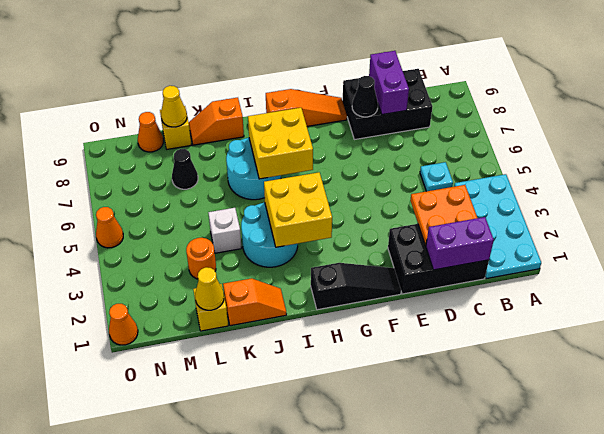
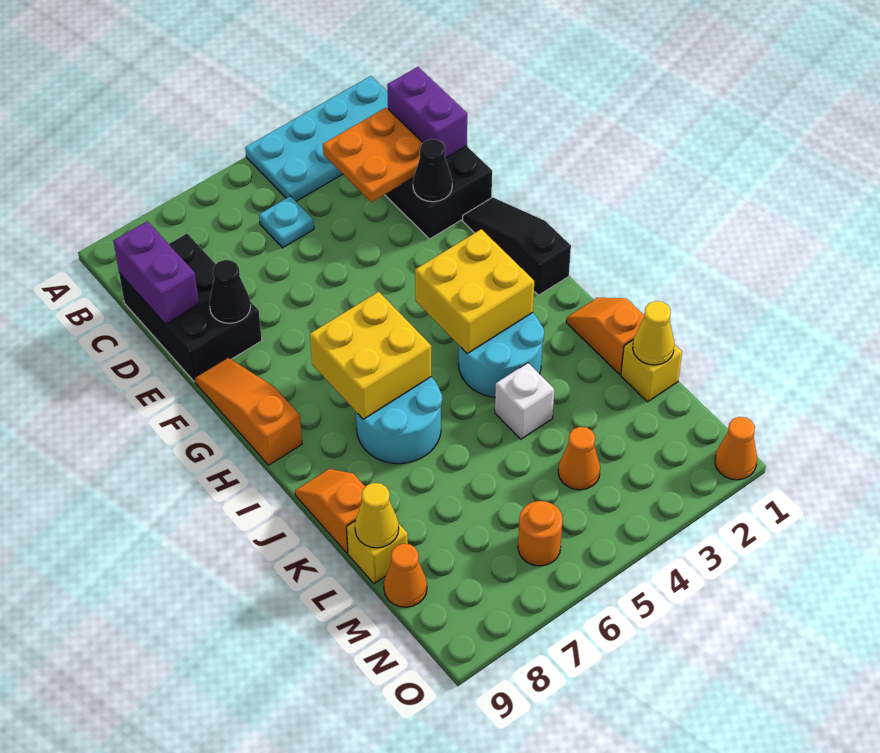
purple brick D8:D9 level 2 -> purple brick C9:D9 level 2
orange slope J9:K9 level 1 top J -> orange slope J9:K9 level 1 top K
orange round brick L3 level 1 -> orange round brick N6 level 1
black cone L7 level 1 -> black cone E2 level 2
orange cone O5 level 1 -> orange cone M4 level 1

